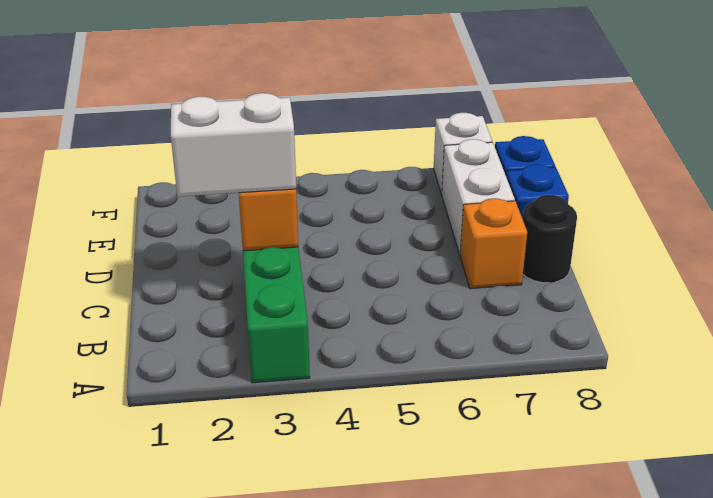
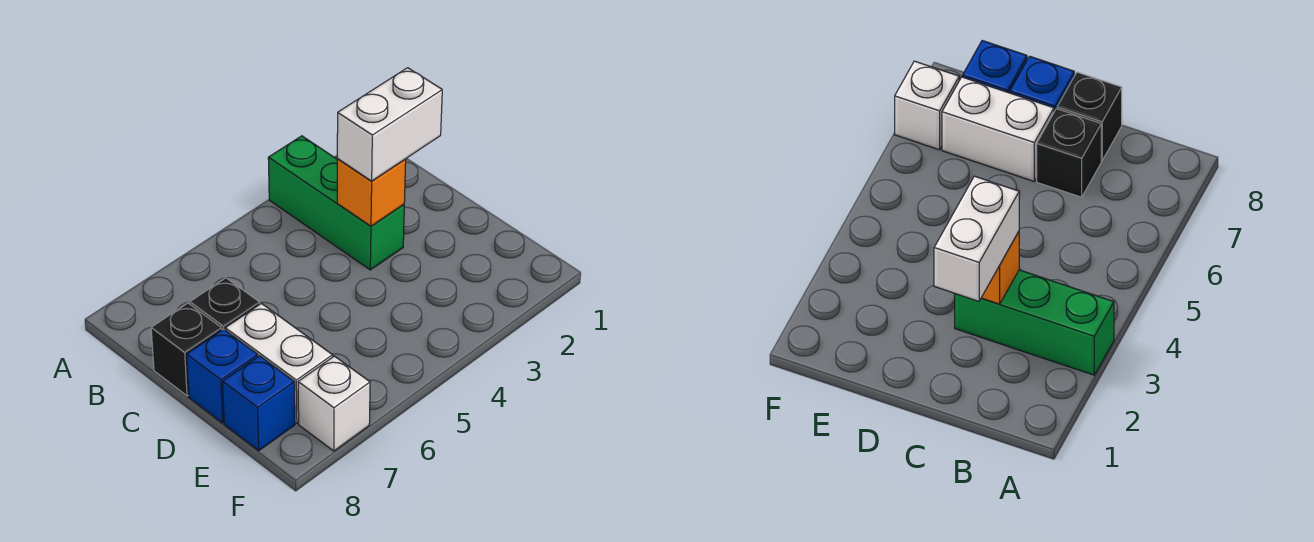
orange brick C7 level 1 -> black brick C7 level 1
black round brick C8 level 1 -> black brick C8 level 1

